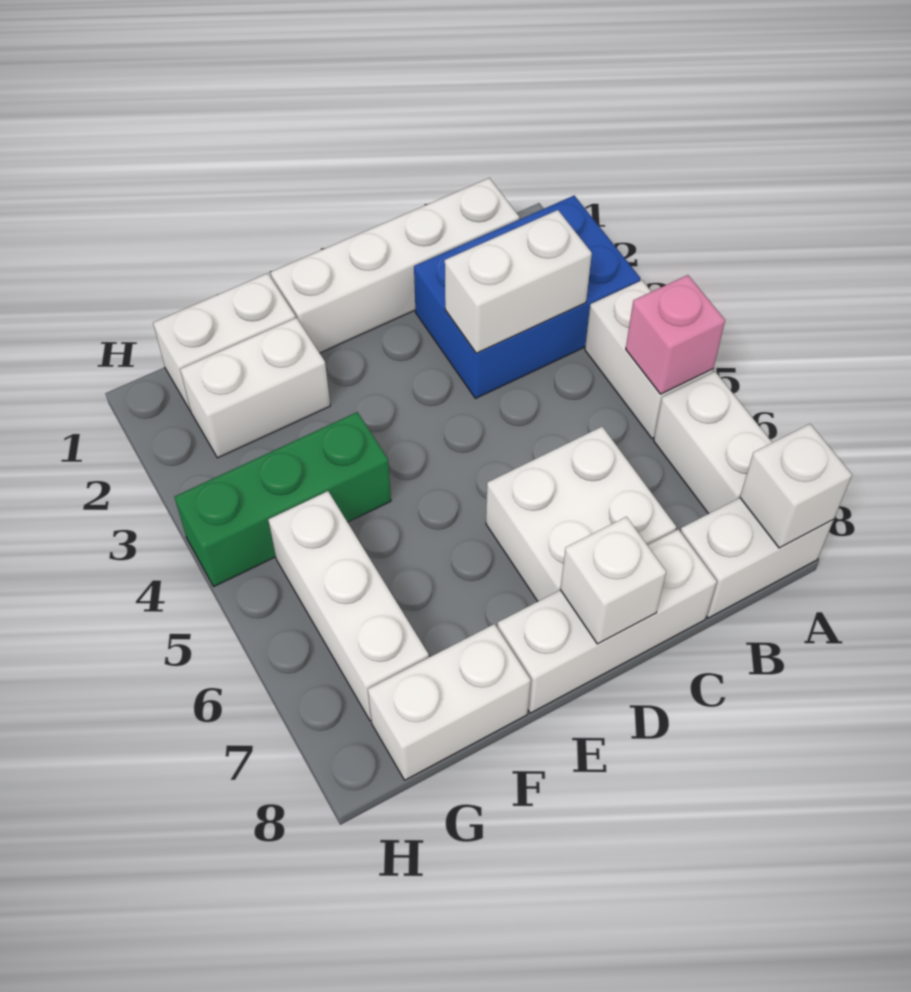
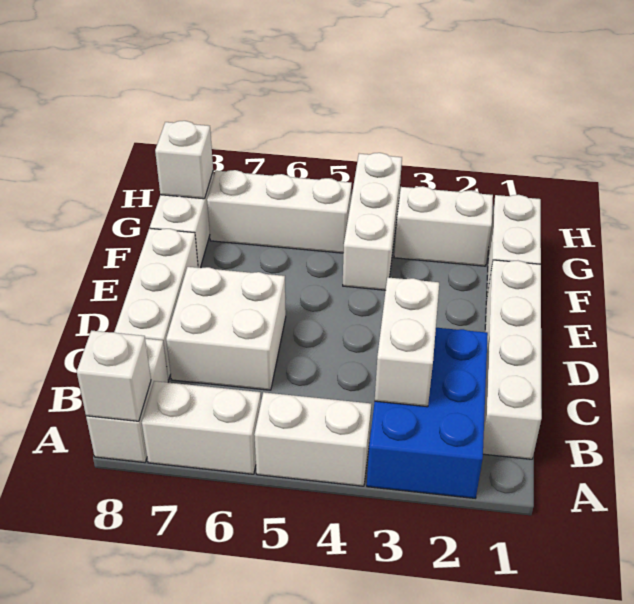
pink brick A5 level 2 -> none
white brick D8 level 2 -> white brick G8 level 2
white brick F2:G2 level 1 -> white brick G2:G3 level 1
green brick F4:H4 level 1 -> white brick F4:H4 level 1

